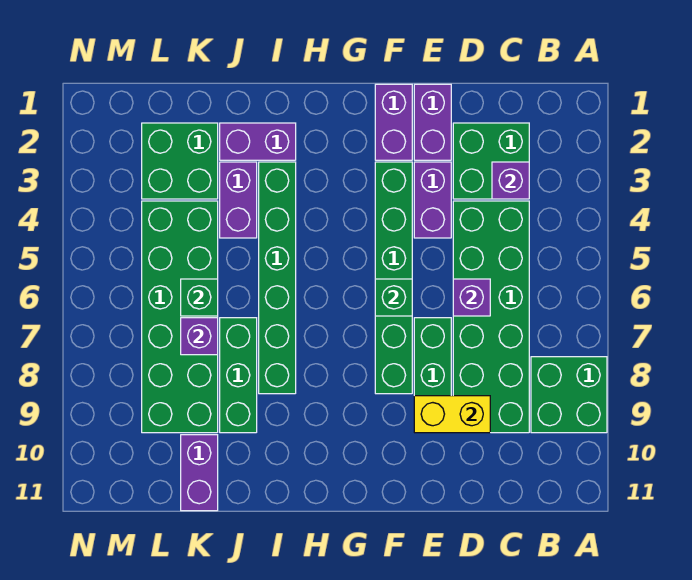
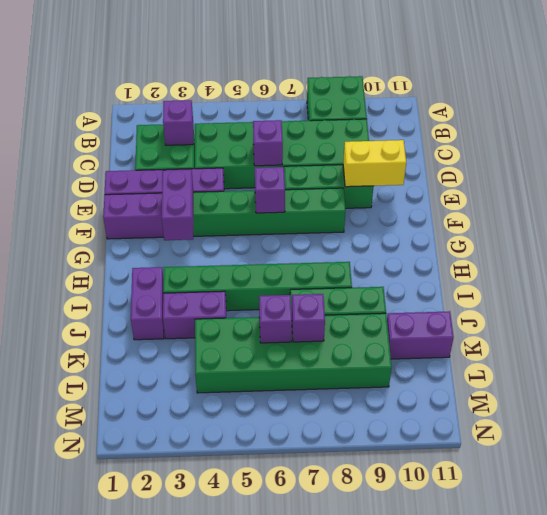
yellow brick D9:E9 level 2 -> yellow brick E9:E10 level 2
none -> purple brick F3:G3 level 2
green brick F6 level 2 -> purple brick F6 level 2
green brick K2:L3 level 1 -> none
green brick K6 level 2 -> purple brick K6 level 2

